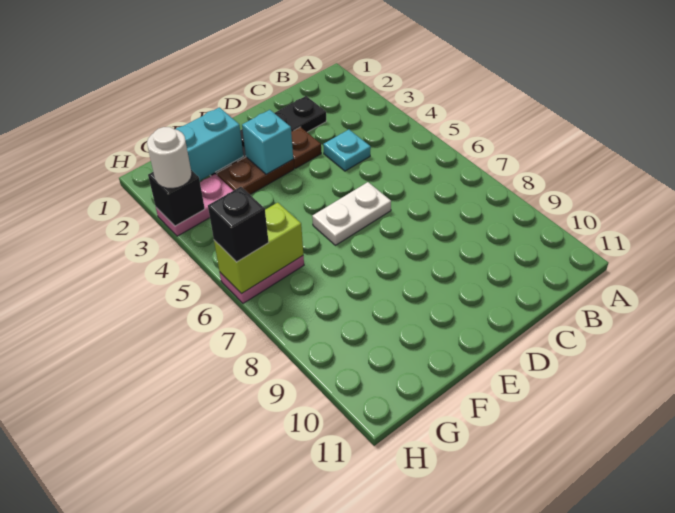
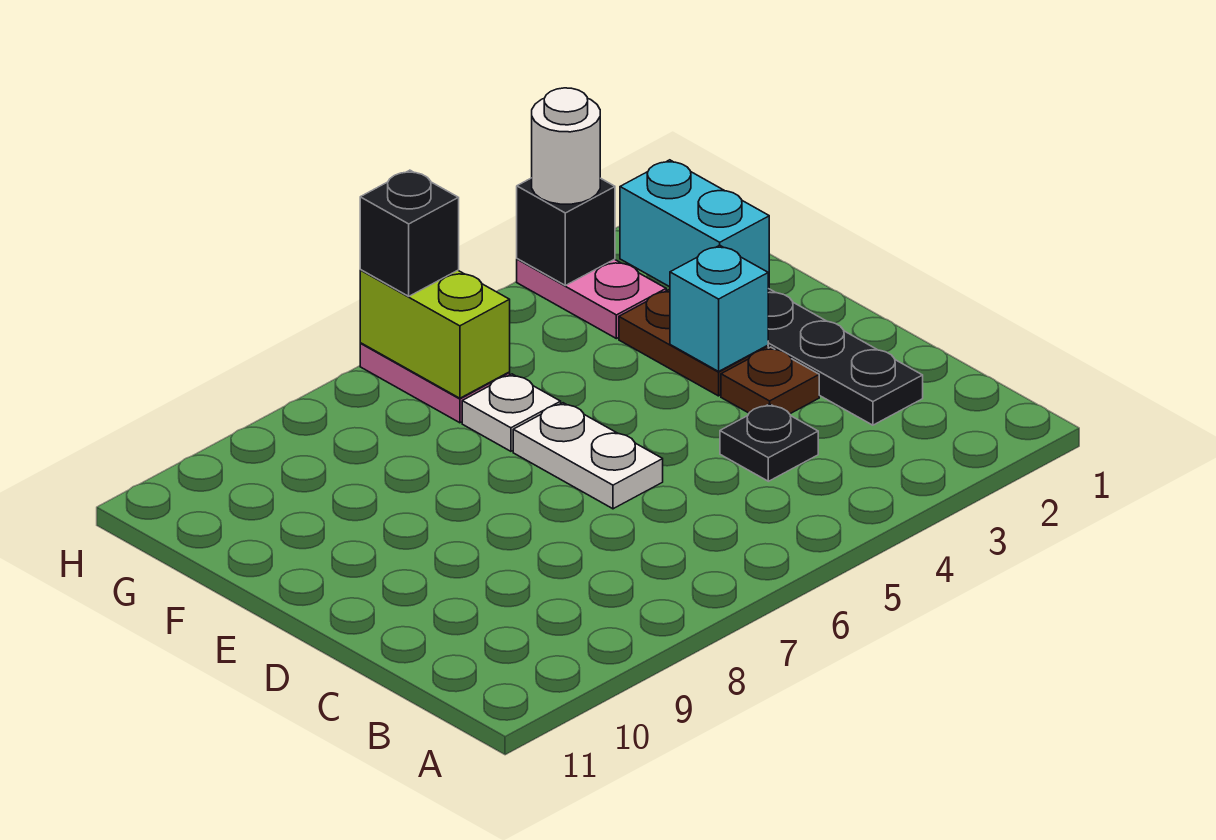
cyan plate C4 level 1 -> black plate C4 level 1
none -> white plate F6 level 1

